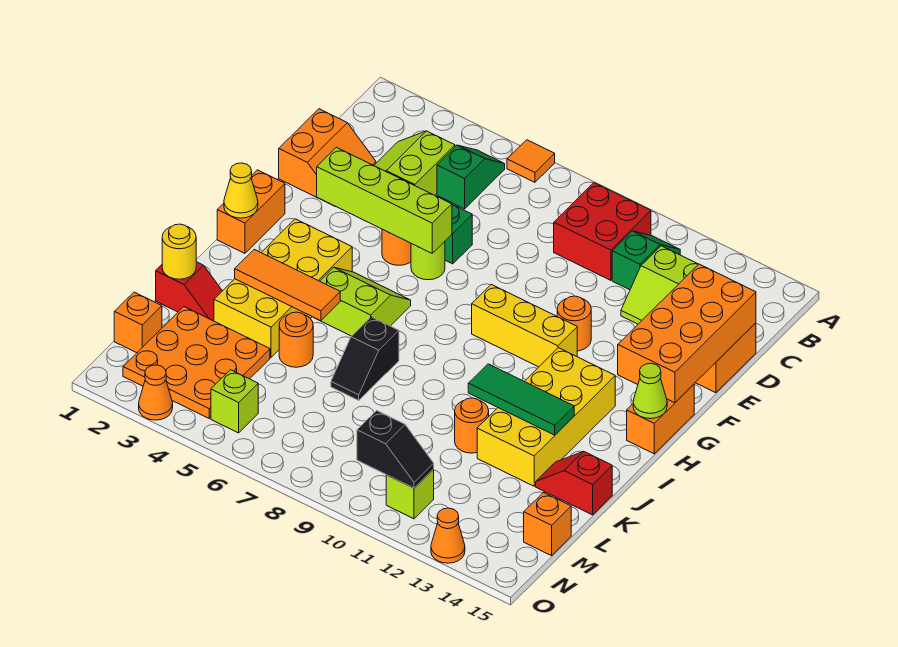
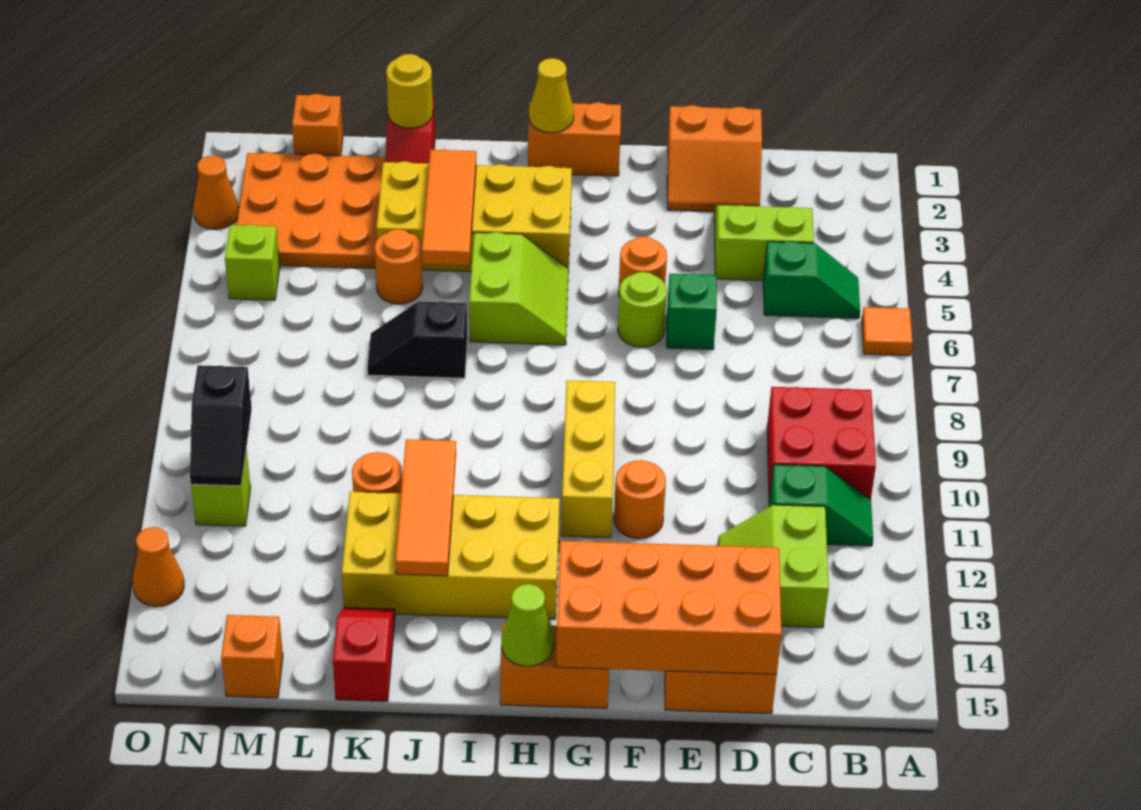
lime brick F3:F6 level 2 -> none
green tile J11:J13 level 2 -> orange tile J11:J13 level 2

